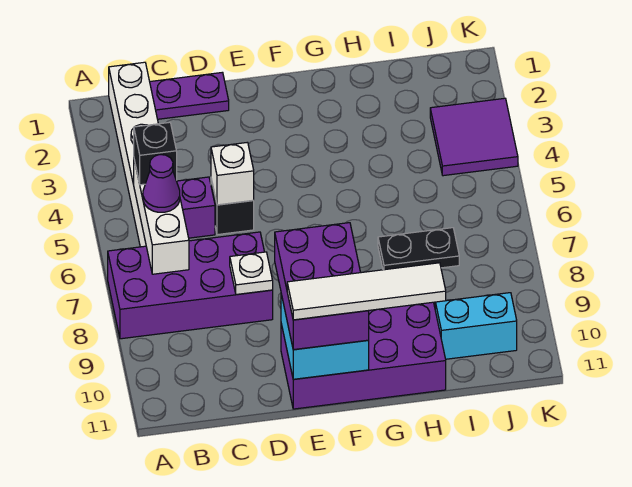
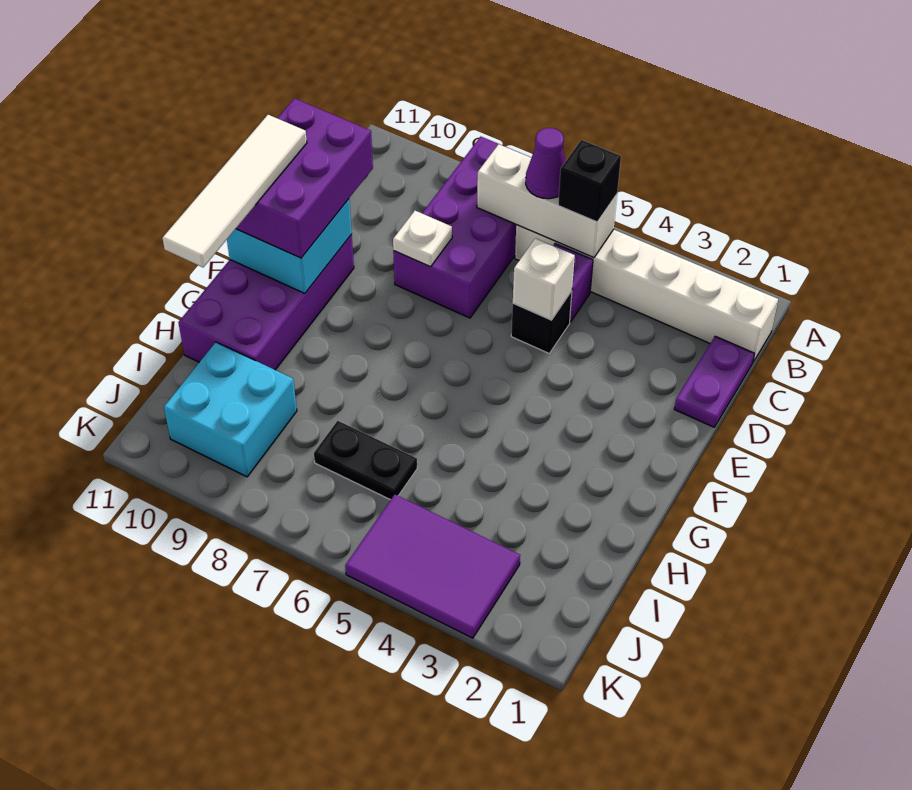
purple brick E9:F11 level 3 -> purple brick D10:F11 level 3
black plate H7:I7 level 1 -> black plate I6:I7 level 1
cyan brick I10:J10 level 1 -> cyan brick I9:J10 level 1
purple tile J3:K4 level 1 -> purple tile J3:K5 level 1

